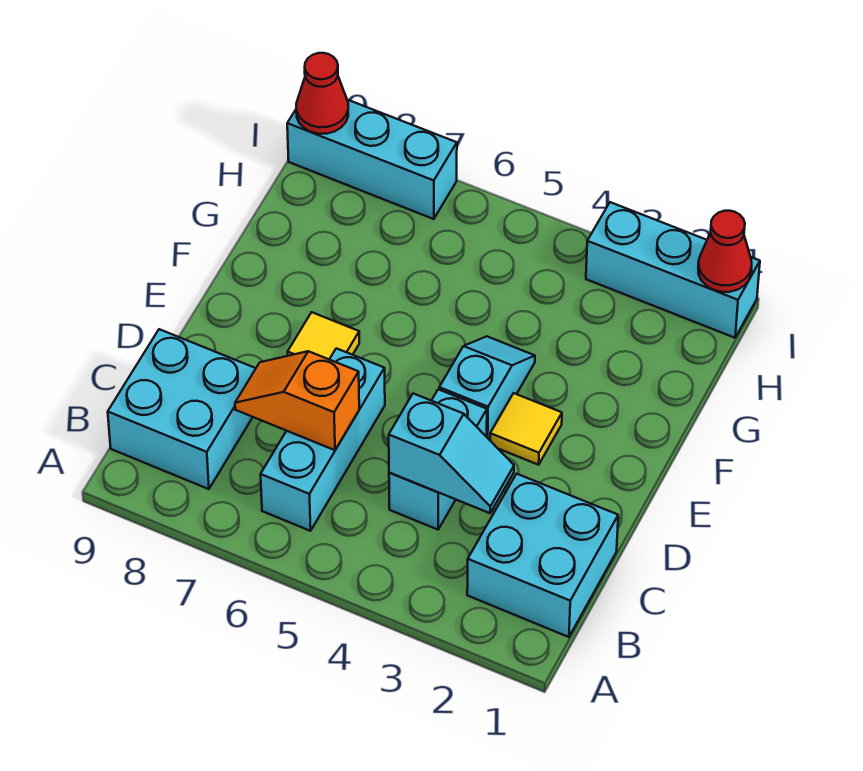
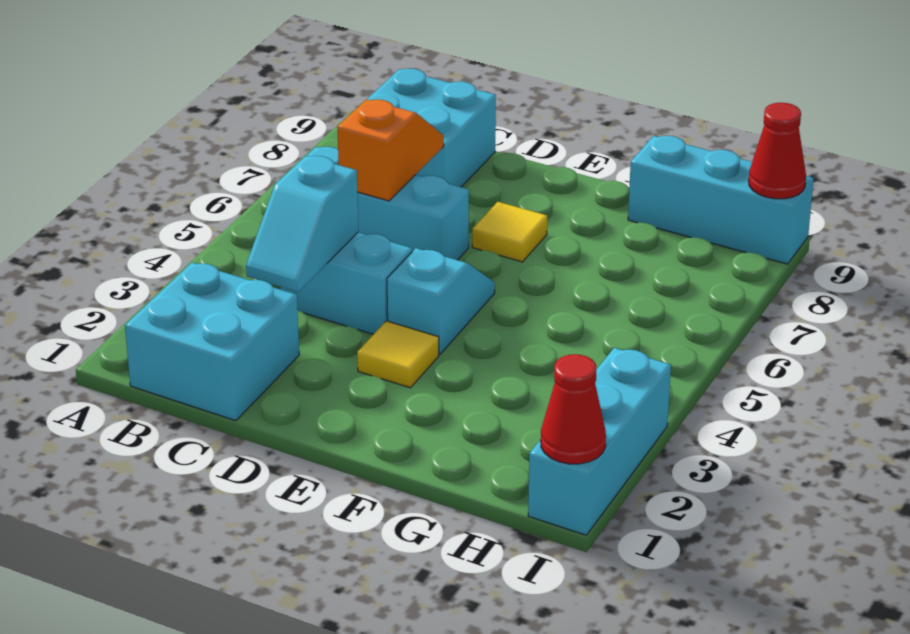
cyan slope E4:F4 level 1 top E -> cyan slope E4:E5 level 1 top 4
cyan brick I7:I9 level 1 -> cyan brick G9:I9 level 1

